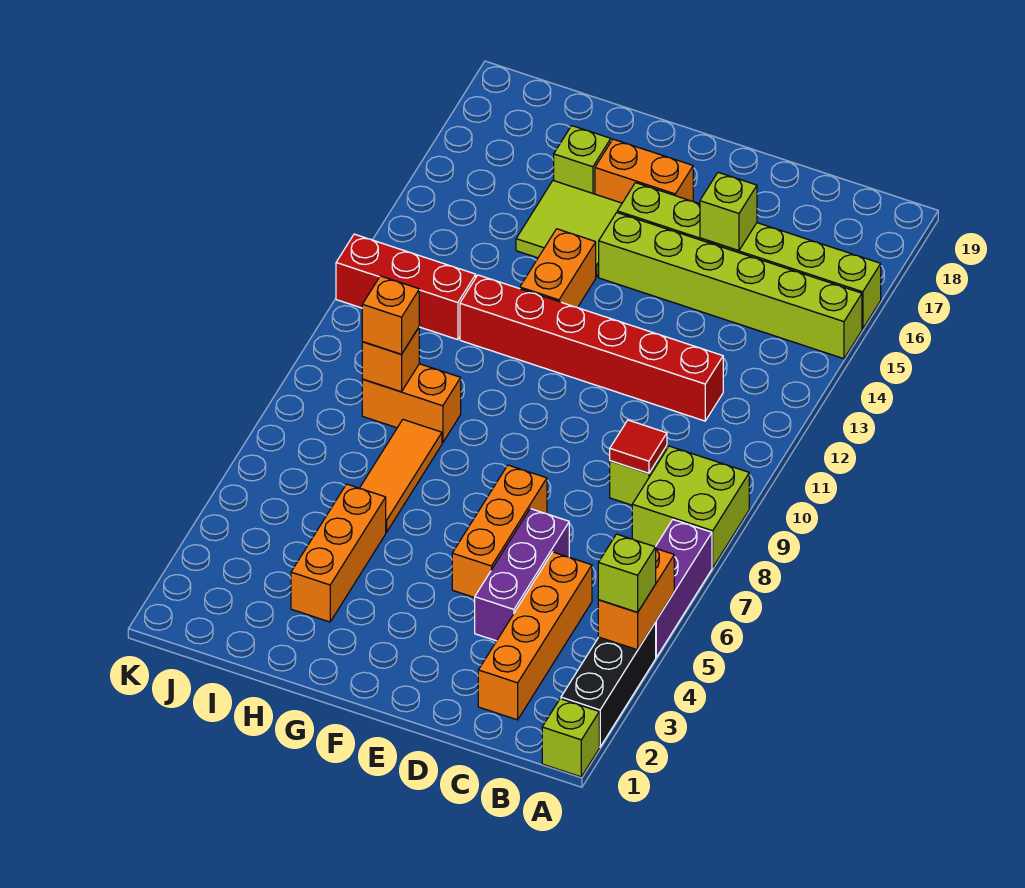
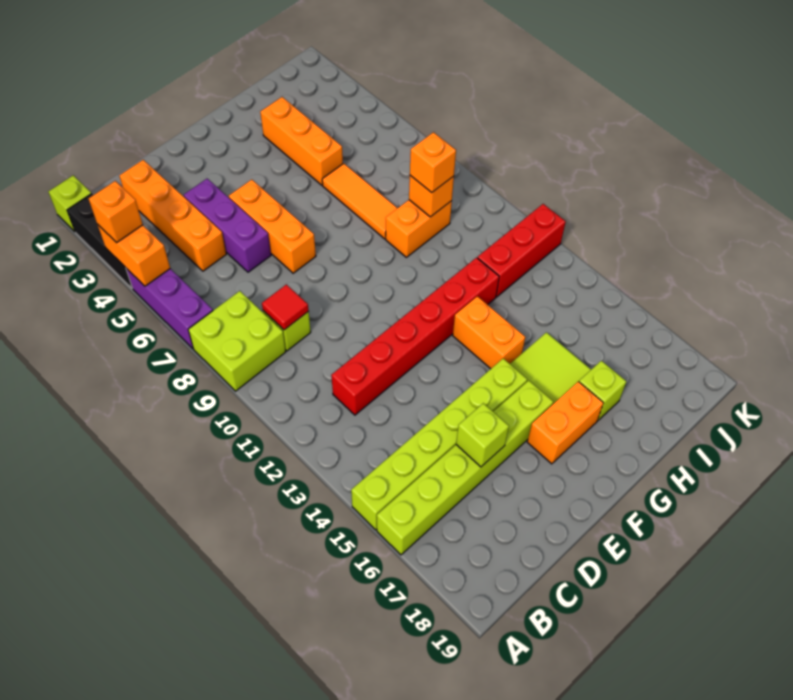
lime brick A4 level 3 -> orange brick A4 level 3

